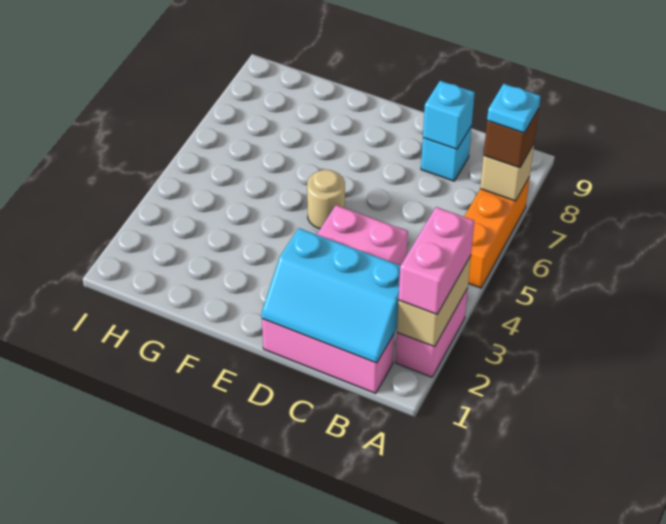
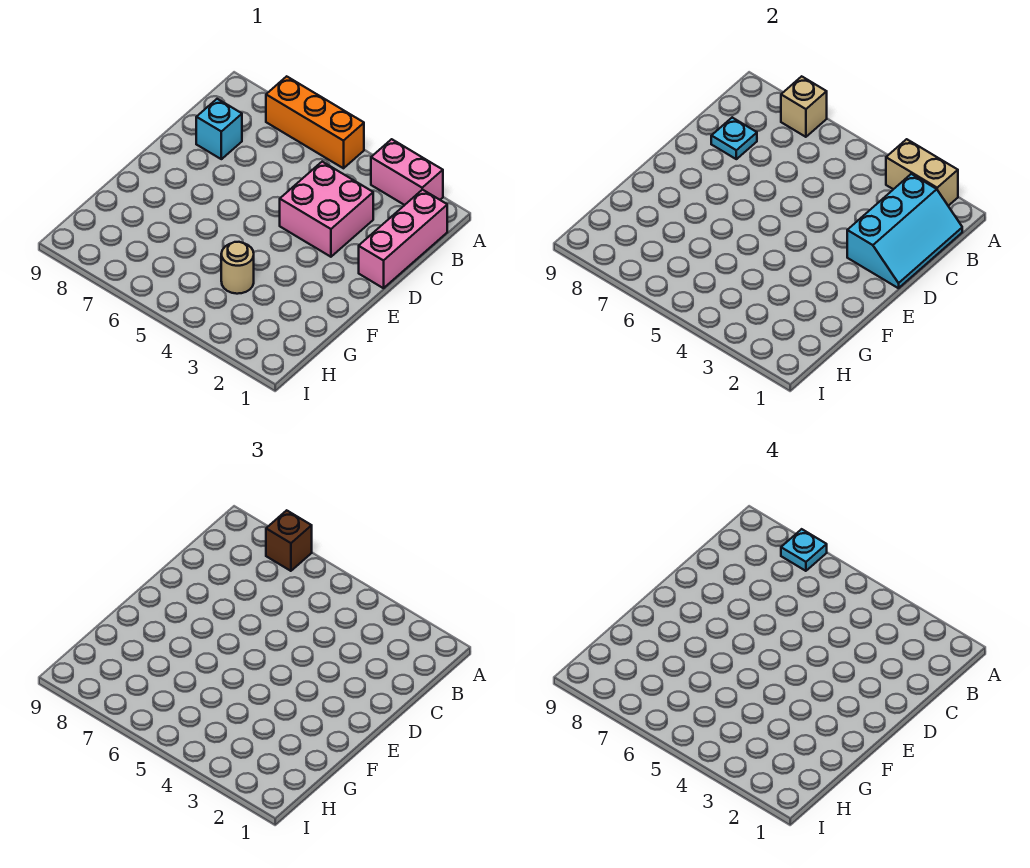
pink brick A2:A3 level 3 -> none
cyan brick C8 level 2 -> cyan plate C8 level 2
tan round brick E5 level 1 -> tan round brick G4 level 1

